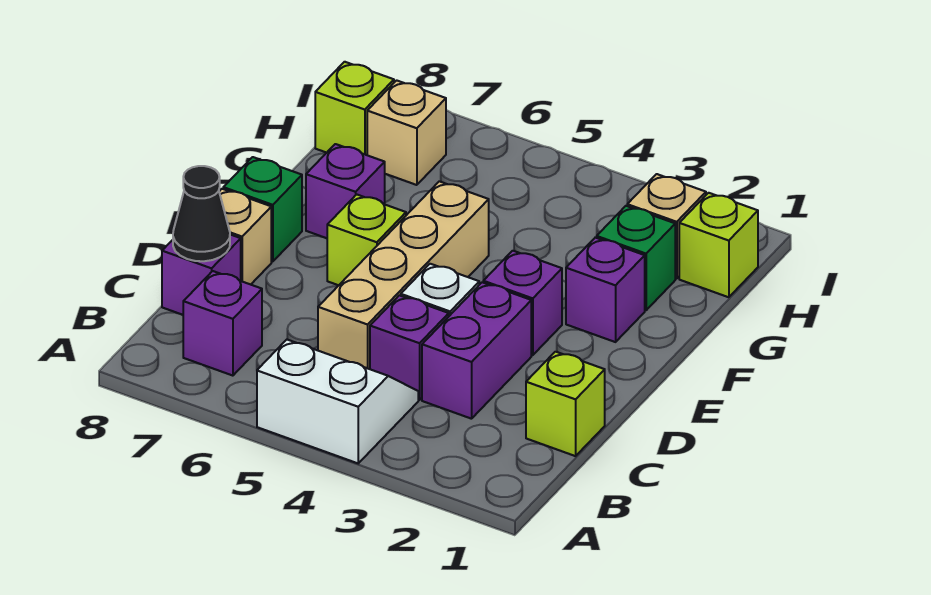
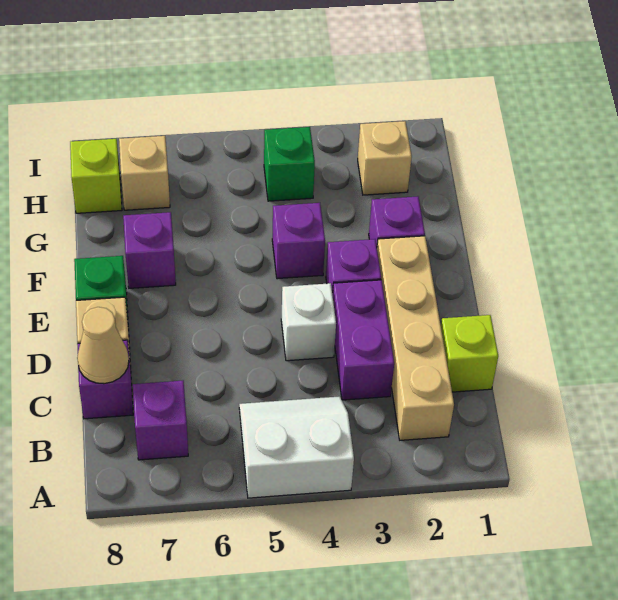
purple brick C4 level 1 -> purple brick F4 level 1
tan brick C5:F5 level 1 -> tan brick B2:E2 level 1
black cone C8 level 2 -> tan cone C8 level 2
lime brick E6 level 1 -> none
green brick G2 level 1 -> green brick H4 level 1
lime brick H1 level 1 -> none

